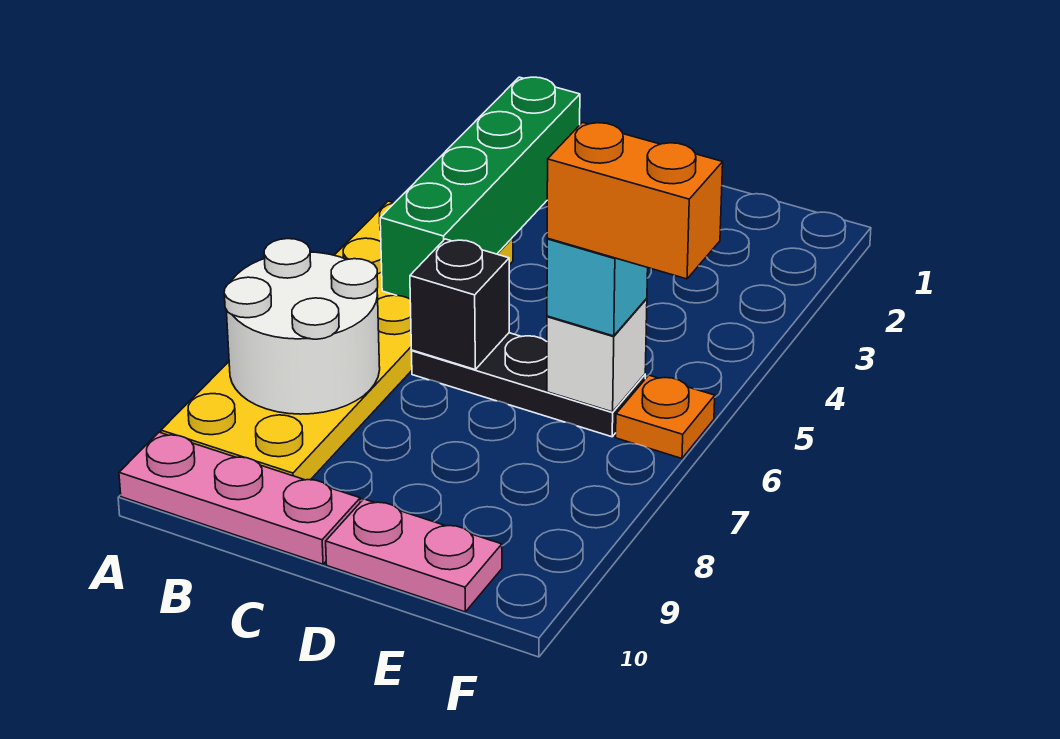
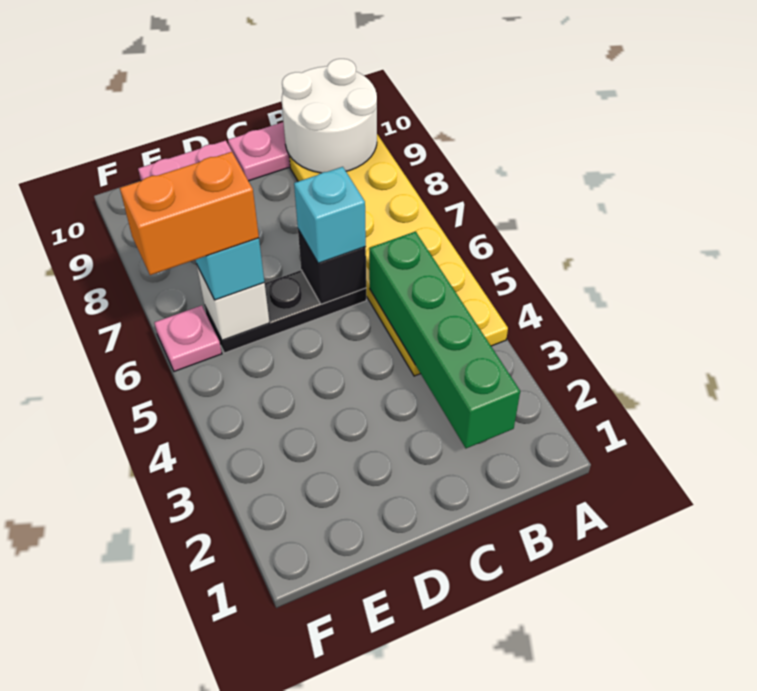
white round brick A7:B8 level 2 -> white round brick A9:B10 level 2
none -> cyan brick C6 level 3
orange plate F6 level 1 -> pink plate F6 level 1

